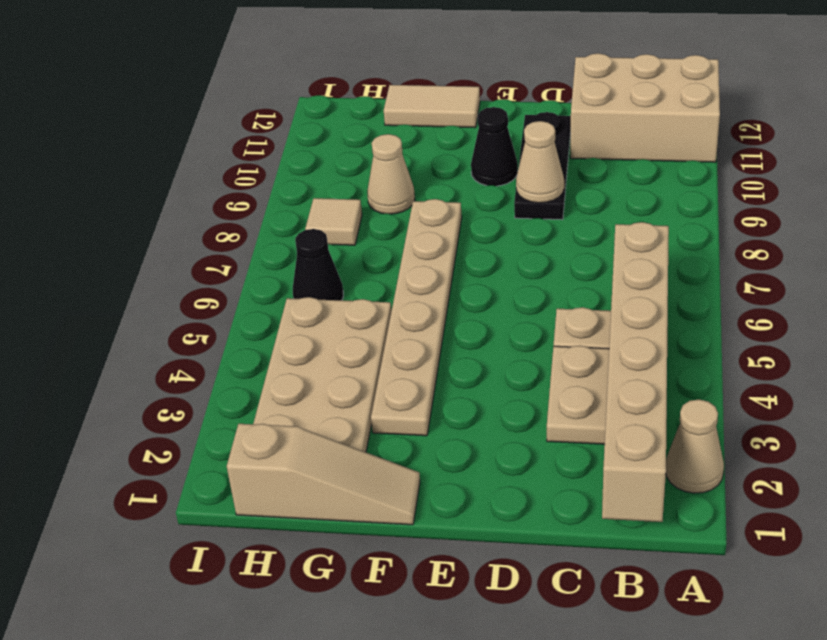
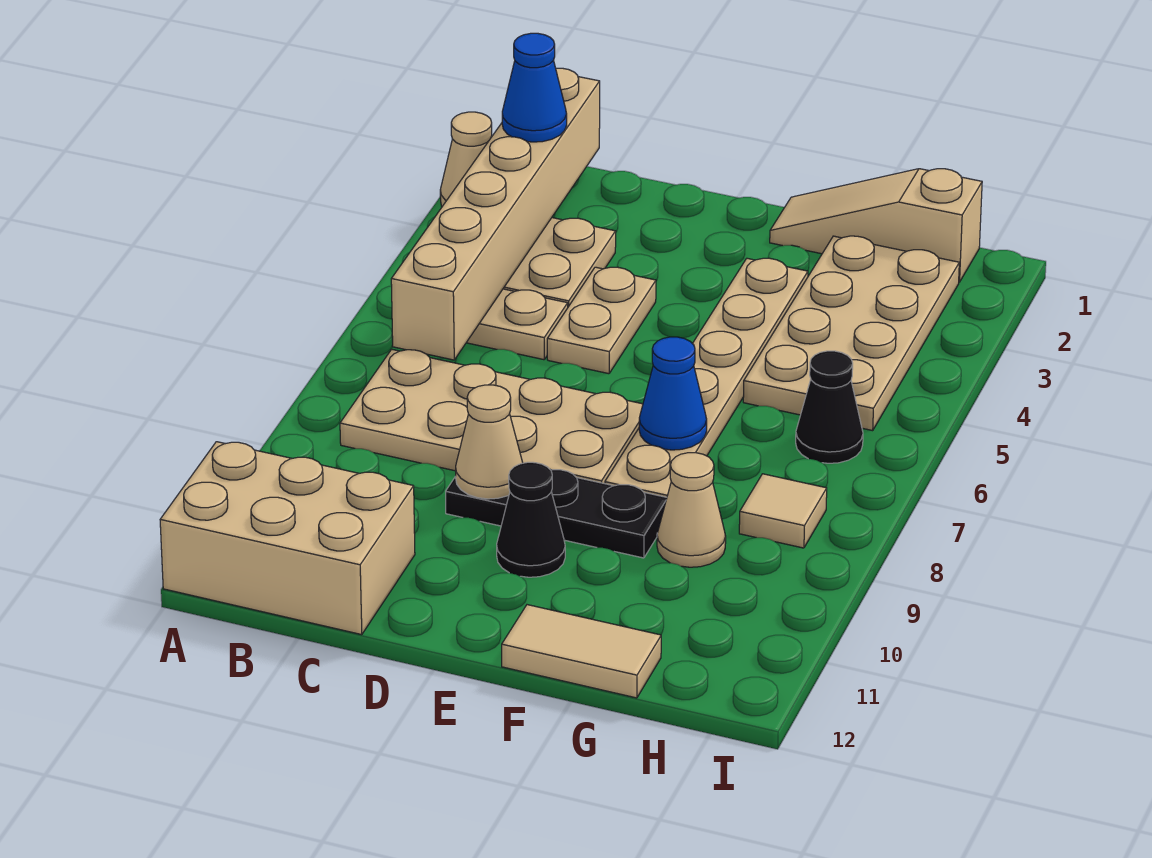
none -> blue cone B2 level 3
none -> tan plate B7:E8 level 1
none -> tan plate D4:D5 level 1
black plate D9:D11 level 1 -> black plate D9:F9 level 1
none -> blue cone F7 level 2

